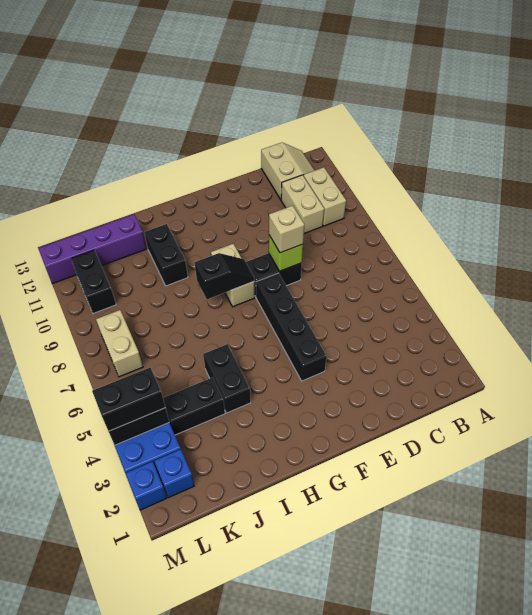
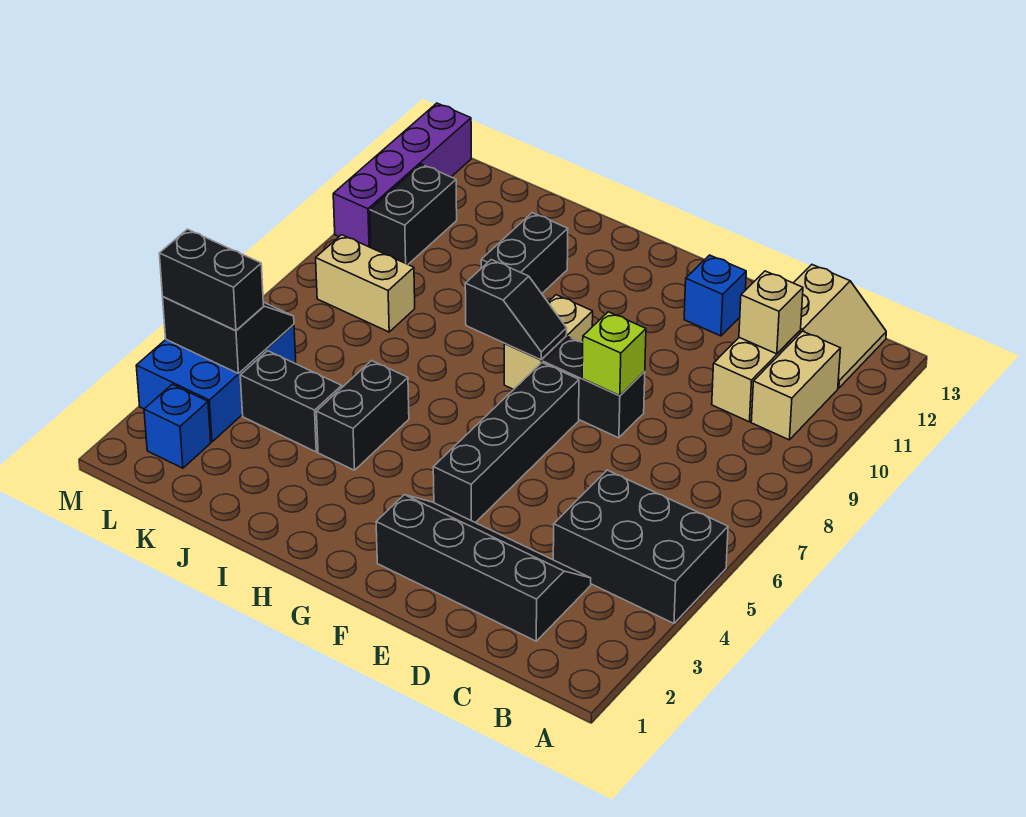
none -> black brick A4:C5 level 1
none -> black slope C2:F3 level 1 top 2
tan brick E8 level 3 -> tan brick C11 level 2
purple brick J12:M12 level 1 -> purple brick M10:M13 level 1
tan brick L7:L8 level 1 -> tan brick K8:L8 level 1
blue brick M2 level 1 -> blue brick E12 level 1

